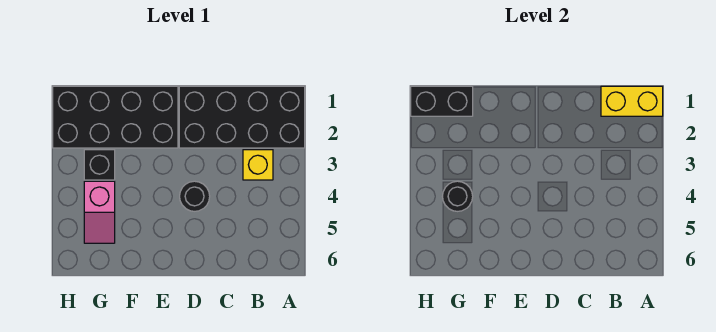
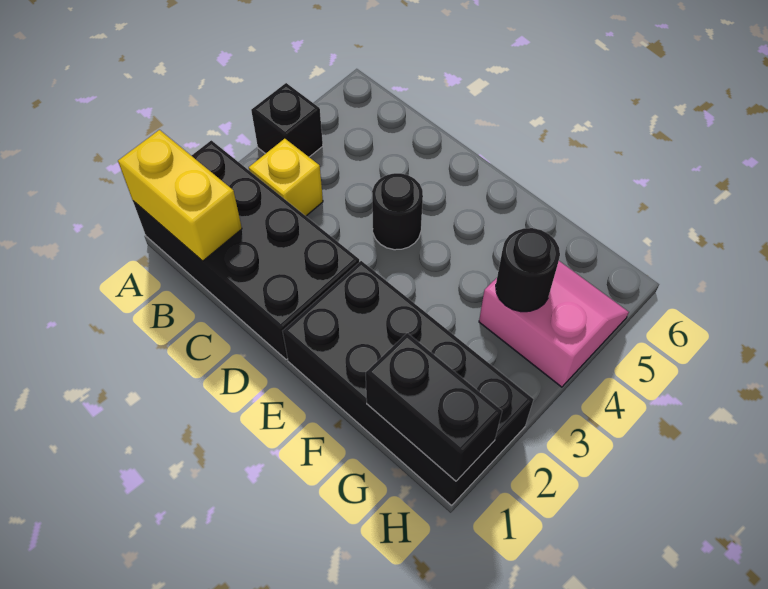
black brick G3 level 1 -> black brick A4 level 1
pink slope G4:G5 level 1 top 4 -> pink slope G4:H5 level 1 top 4

